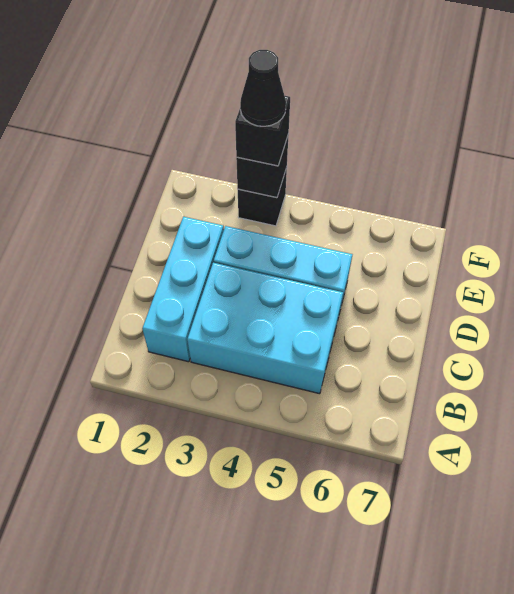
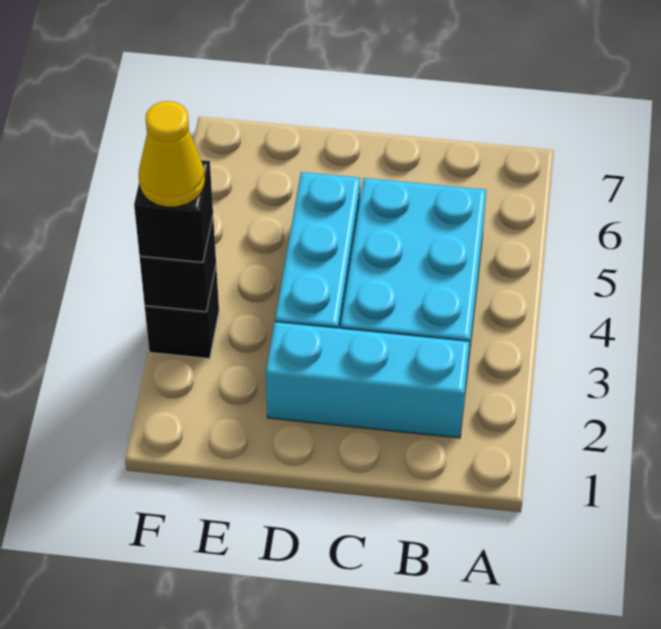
black cone F3 level 4 -> yellow cone F3 level 4

